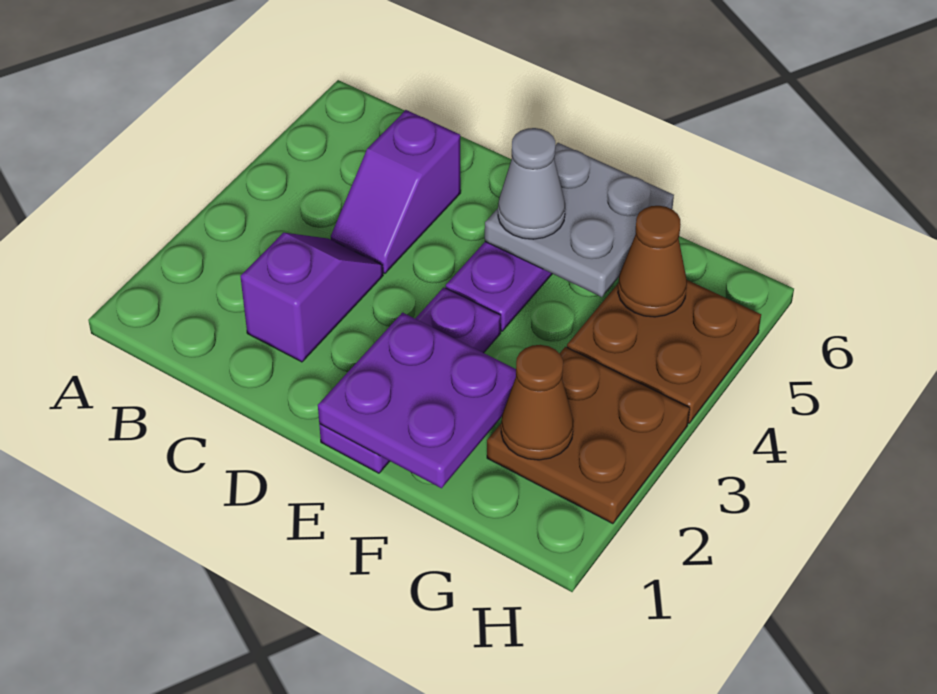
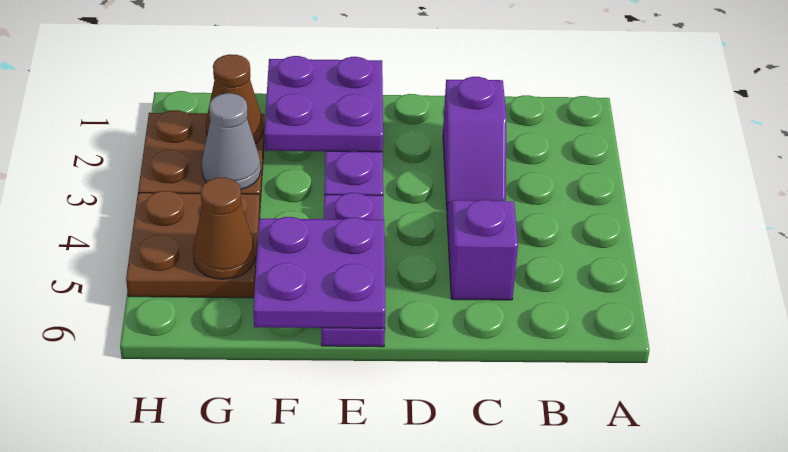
grey plate E5:F6 level 2 -> purple plate E5:F6 level 2
grey cone E5 level 3 -> grey cone G3 level 2

